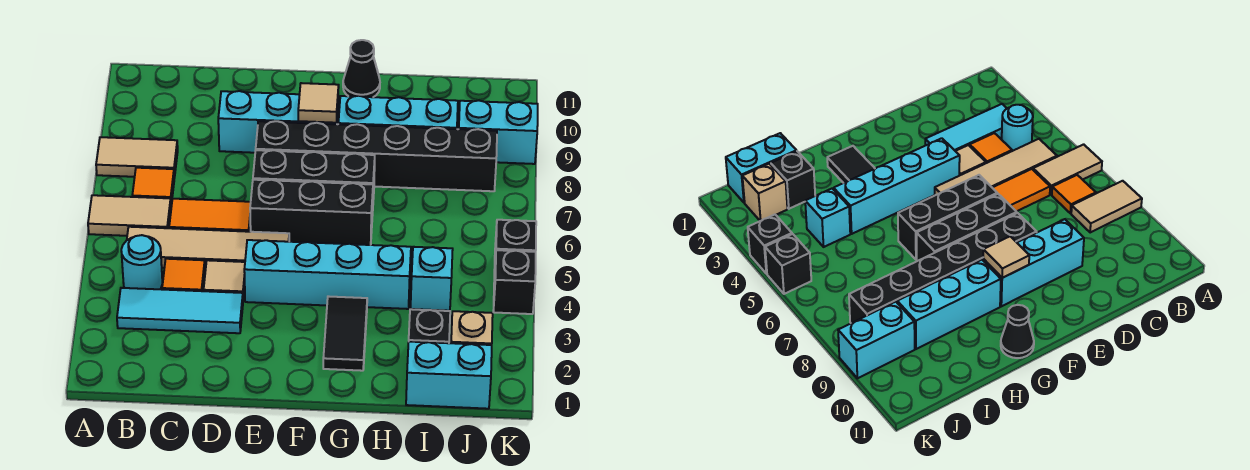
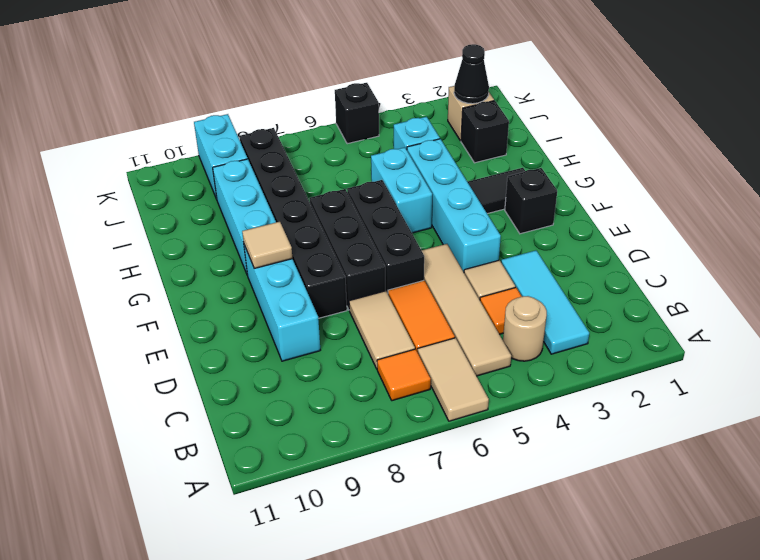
tan tile A8:B8 level 1 -> tan tile C7:D7 level 1
cyan round brick B4 level 1 -> tan round brick B4 level 1
black cone G11 level 1 -> black cone J2 level 2
cyan brick I1:J1 level 1 -> cyan brick G5:H5 level 1
black brick K4 level 1 -> black brick F2 level 1

